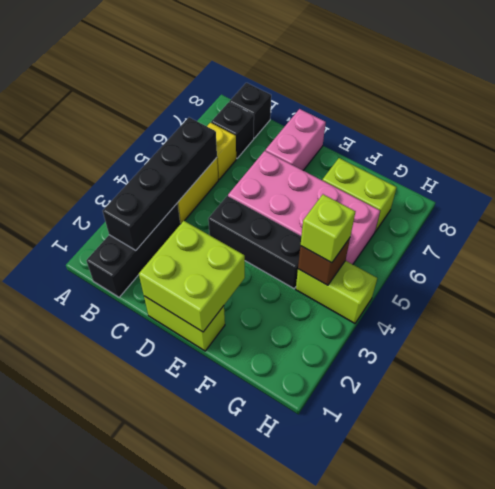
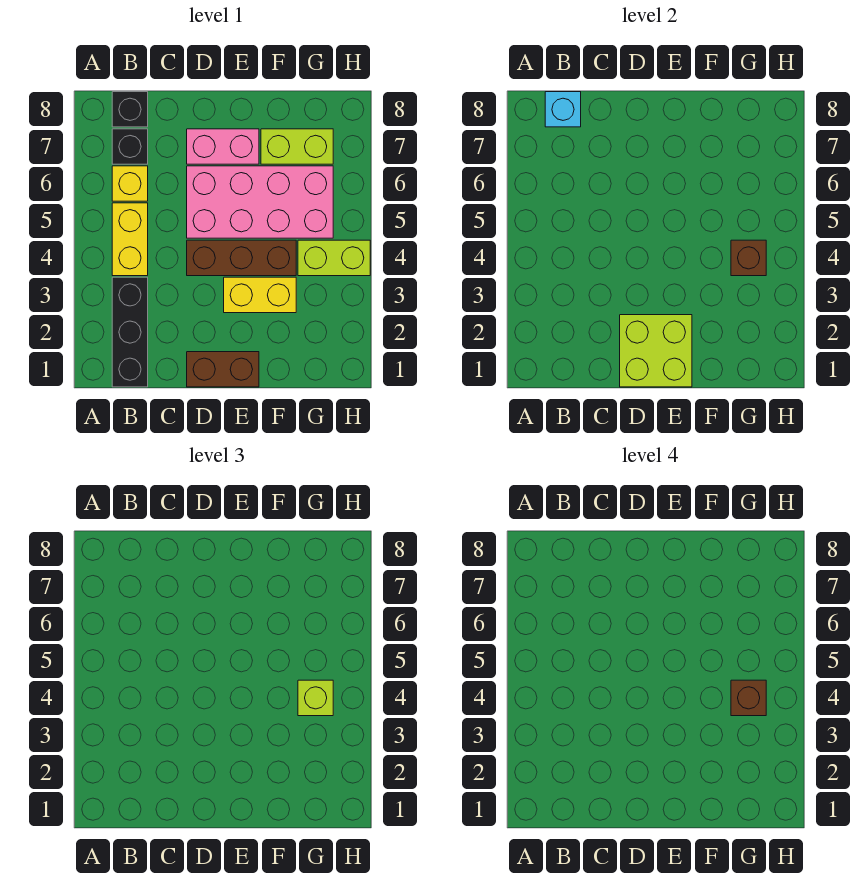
black brick B2:B5 level 2 -> none
none -> cyan brick B8 level 2
lime brick D1:E1 level 1 -> brown brick D1:E1 level 1
black brick D4:F4 level 1 -> brown brick D4:F4 level 1
pink brick D7:D8 level 1 -> pink brick D7:E7 level 1
none -> yellow brick E3:F3 level 1
none -> brown brick G4 level 4

